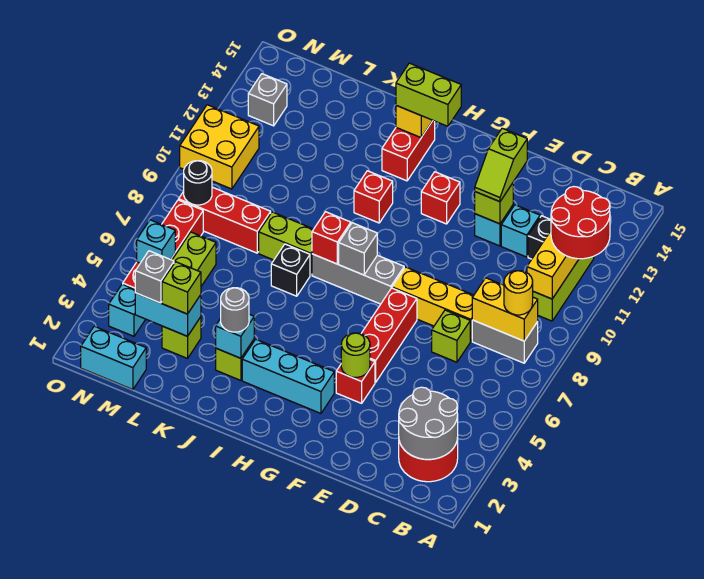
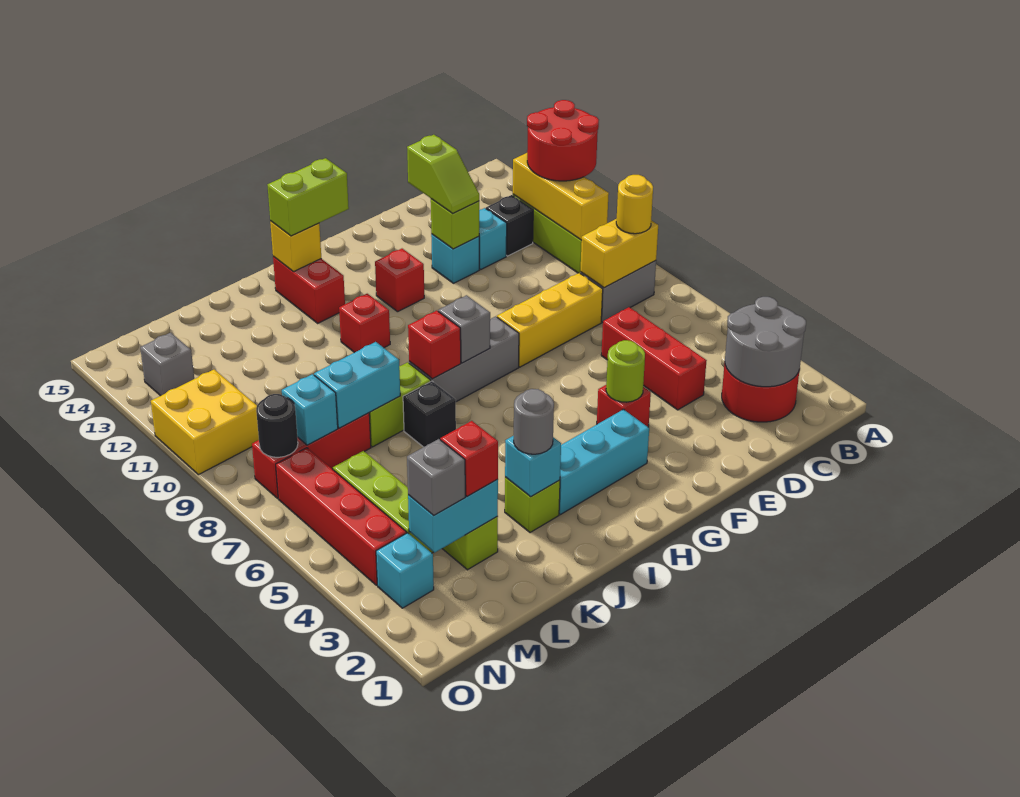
lime brick D7 level 1 -> none
red brick F5:F7 level 1 -> red brick D4:D6 level 1
lime brick L3 level 3 -> red brick L3 level 3
cyan brick M1:N1 level 1 -> cyan brick K8:L8 level 2
cyan brick N5 level 2 -> cyan brick M8 level 2

